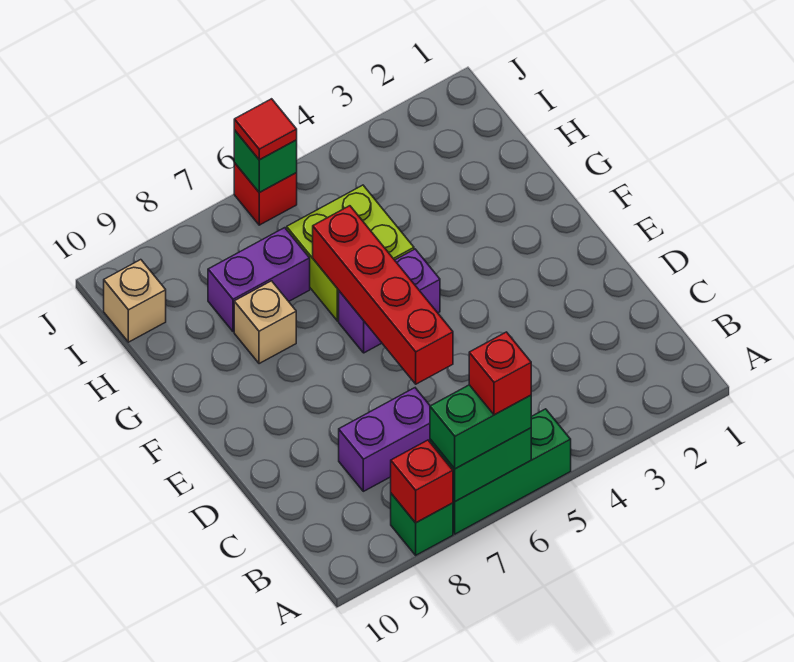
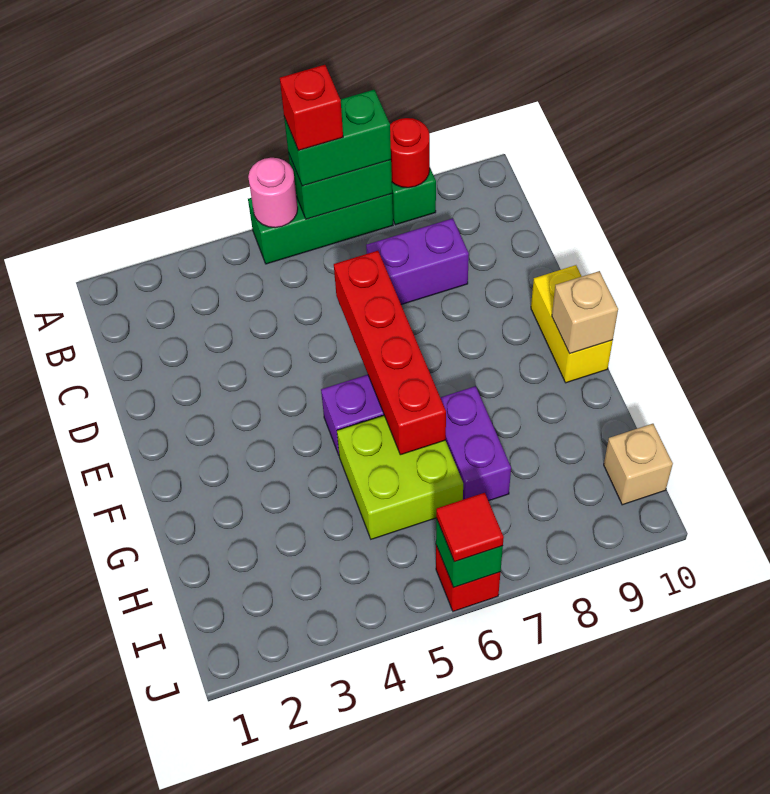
none -> pink round brick A5 level 2
red brick A8 level 2 -> red round brick A8 level 2
none -> yellow brick E10:F10 level 1
tan brick G8 level 1 -> tan brick F10 level 2
purple brick H7:H8 level 1 -> purple brick G7:H7 level 1

